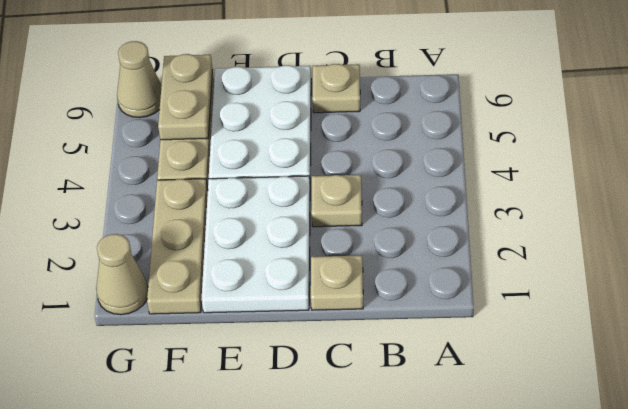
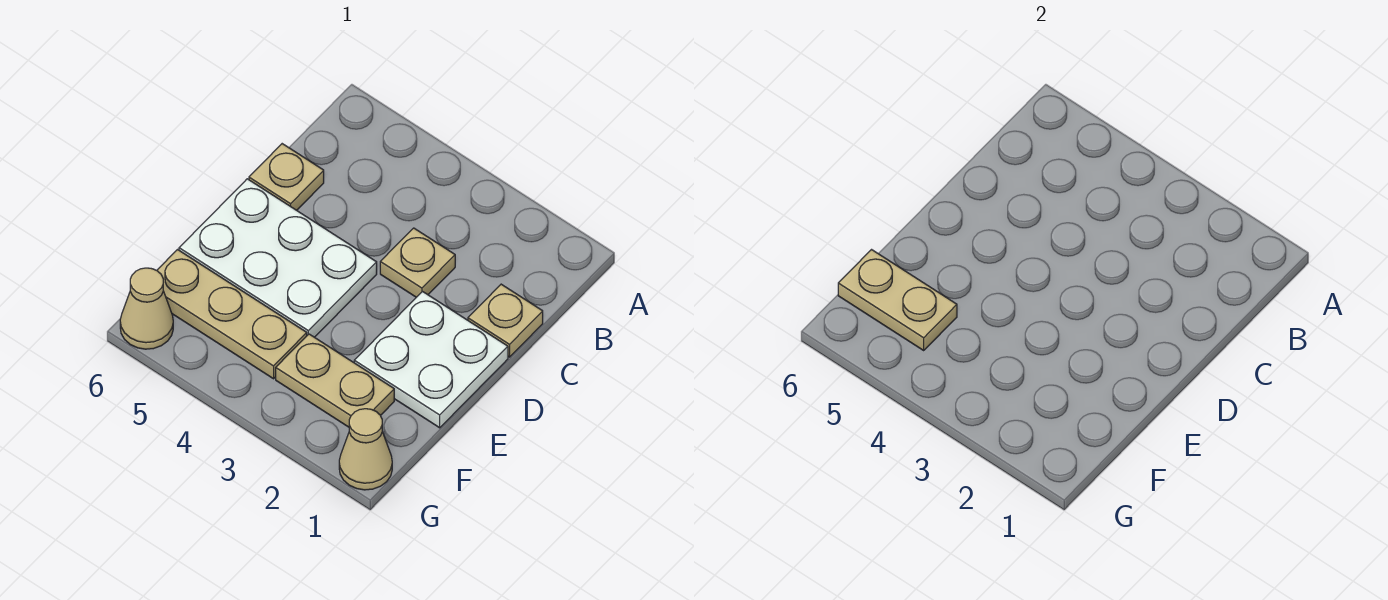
white plate D1:E3 level 1 -> white plate D1:E2 level 1
tan plate F1:F3 level 1 -> tan plate F2:F3 level 1

